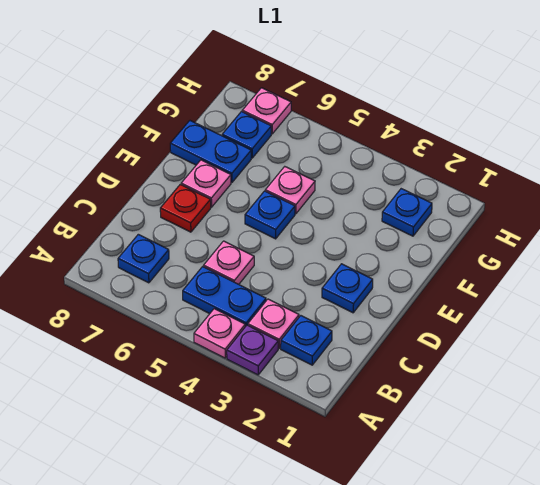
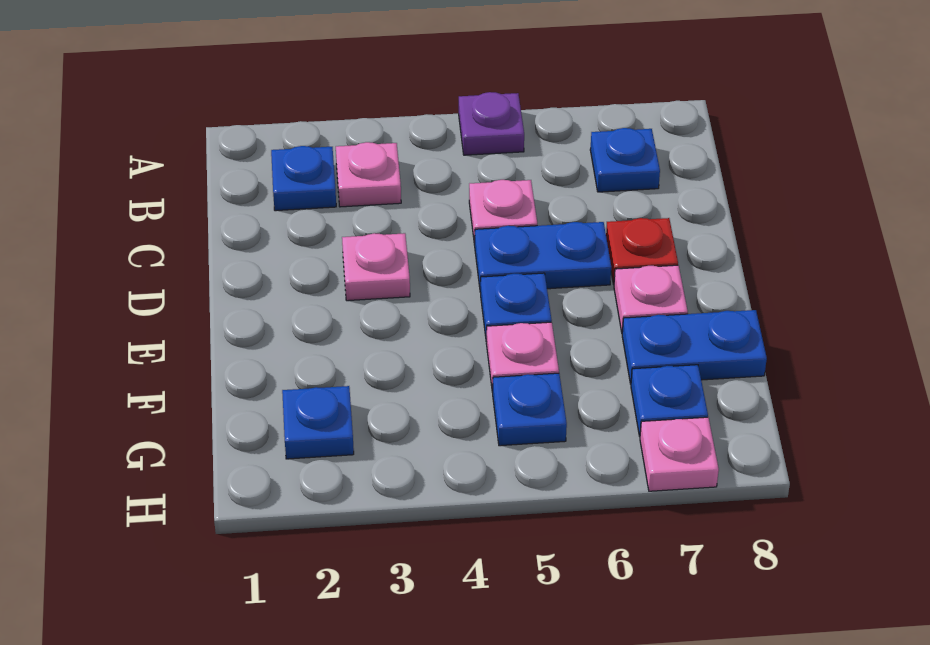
purple plate A3 level 1 -> purple plate A5 level 1
pink plate A4 level 1 -> pink plate D3 level 1
blue plate B4:B5 level 1 -> blue plate D5:D6 level 1
blue plate D2 level 1 -> blue plate G5 level 1

